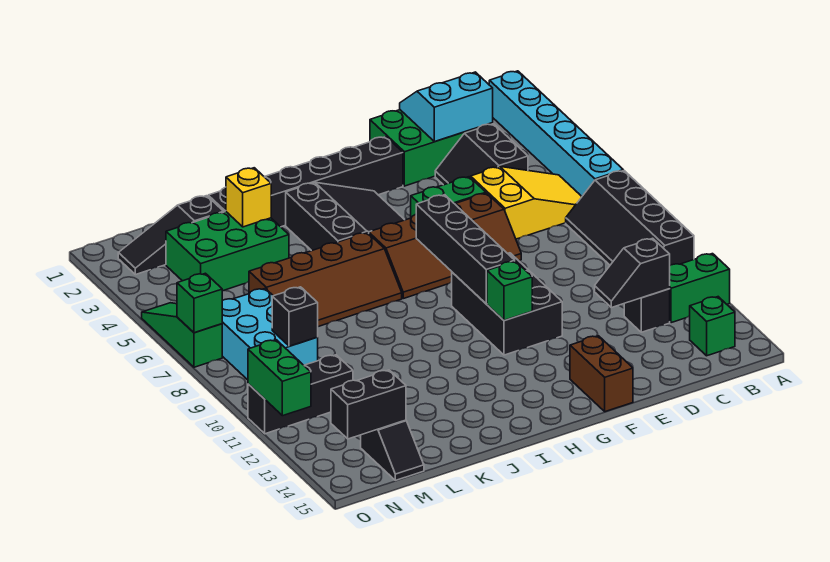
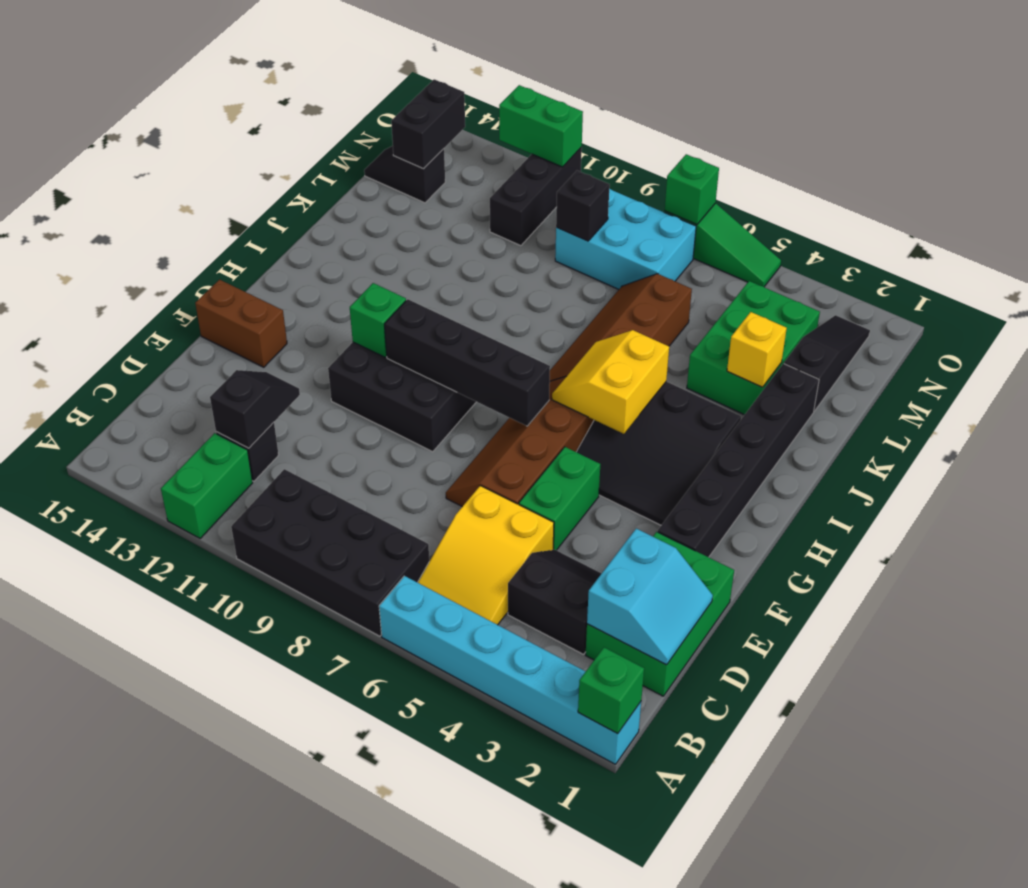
black slope A7:B10 level 1 top A -> black brick A7:B10 level 1
green brick B14 level 1 -> green brick A1 level 2
none -> yellow slope H5:I6 level 2 top 5

